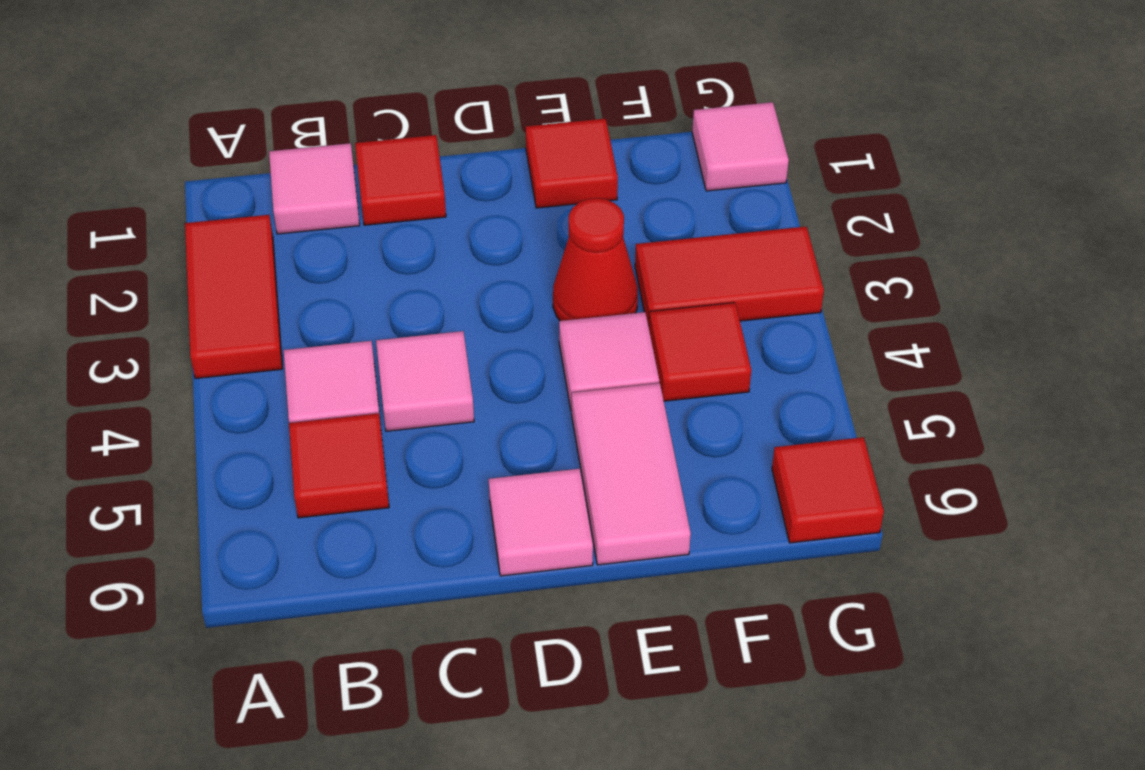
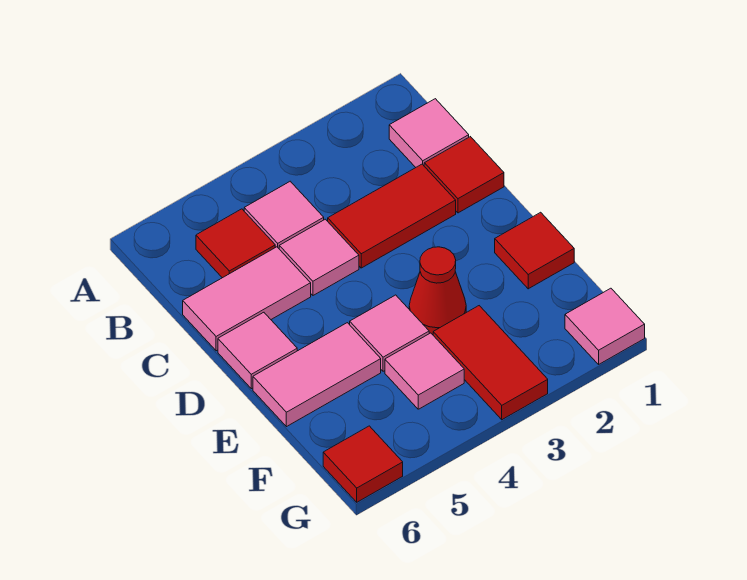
red tile A2:A3 level 1 -> red tile C2:C3 level 1
none -> pink tile C5:C6 level 1
red tile F4 level 1 -> pink tile F4 level 1

